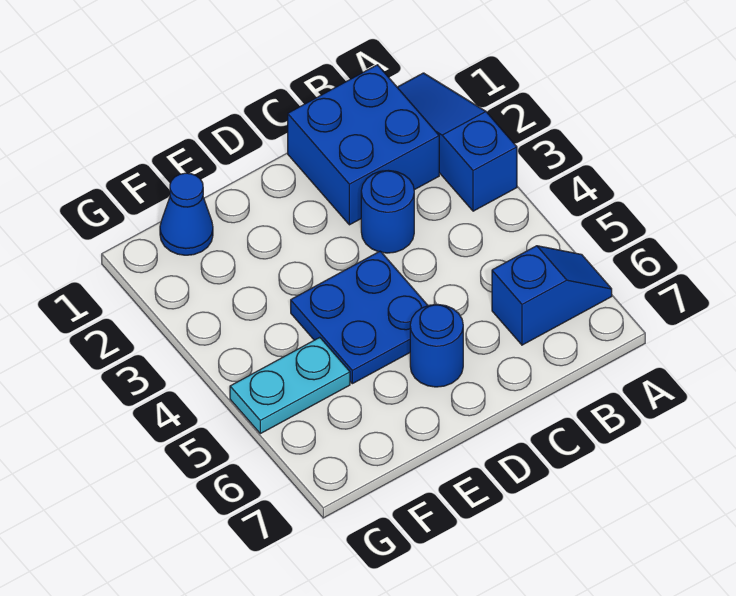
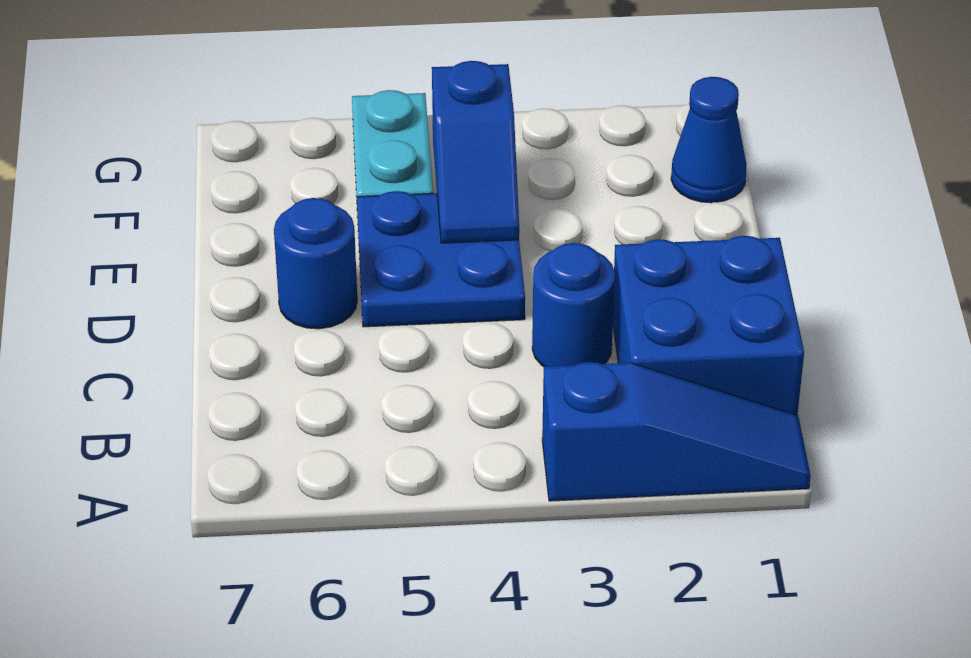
blue slope A6:B6 level 1 top B -> blue slope E4:F4 level 2 top F

